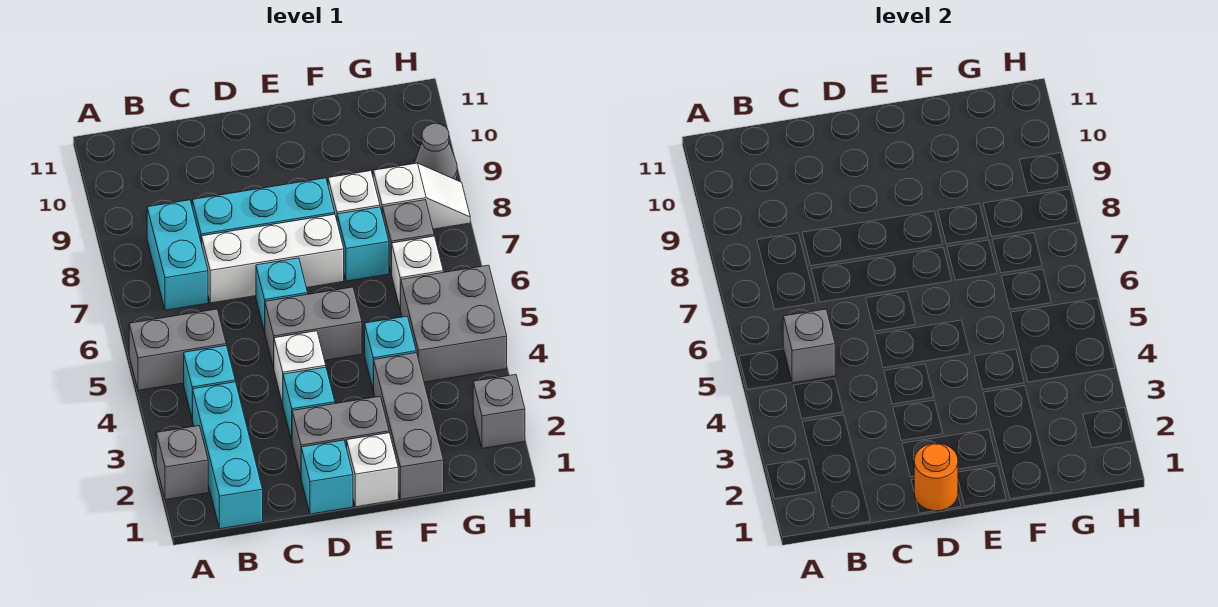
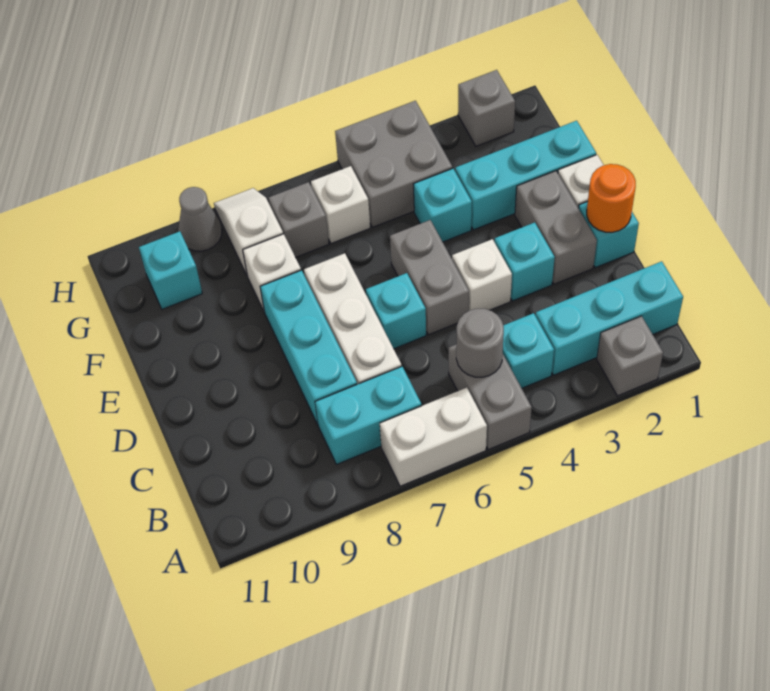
none -> white brick A6:A7 level 1
grey brick B5 level 2 -> grey round brick B5 level 2
grey brick F1:F3 level 1 -> cyan brick F1:F3 level 1
cyan brick F7 level 1 -> cyan brick G10 level 1

